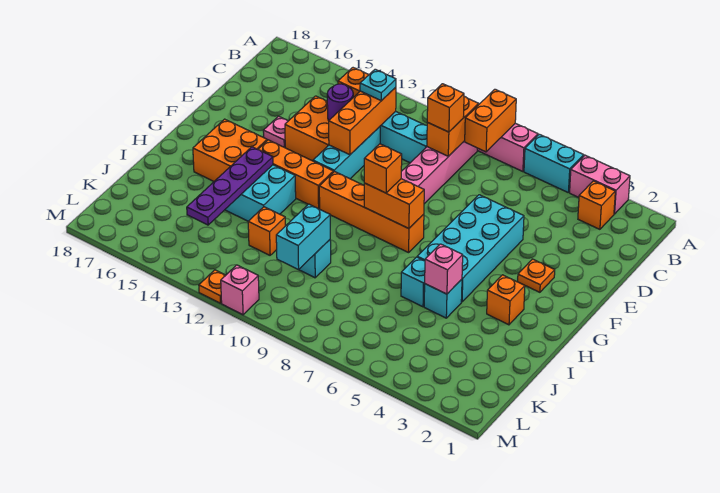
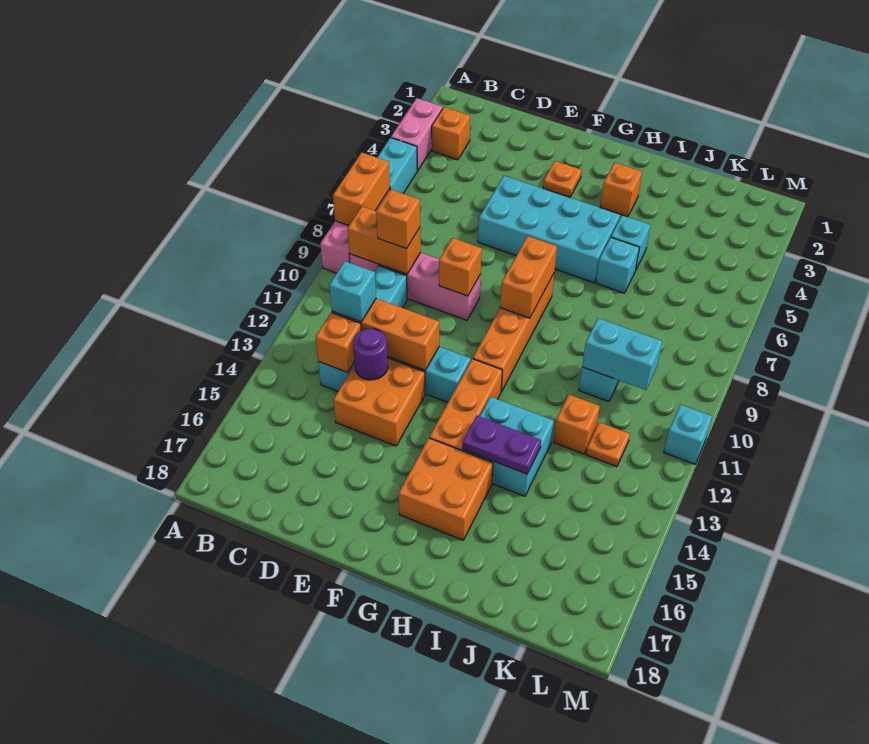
orange brick A8:B8 level 2 -> orange brick A7:A8 level 2
cyan plate C12 level 3 -> cyan brick C12 level 3
pink plate E15 level 1 -> none
orange brick G9 level 3 -> orange brick E9 level 2
purple plate H14:K14 level 2 -> purple plate H14:I14 level 2
pink brick I5 level 2 -> none
pink brick M11 level 1 -> cyan brick M11 level 1
orange plate M12 level 1 -> orange plate K12 level 1

